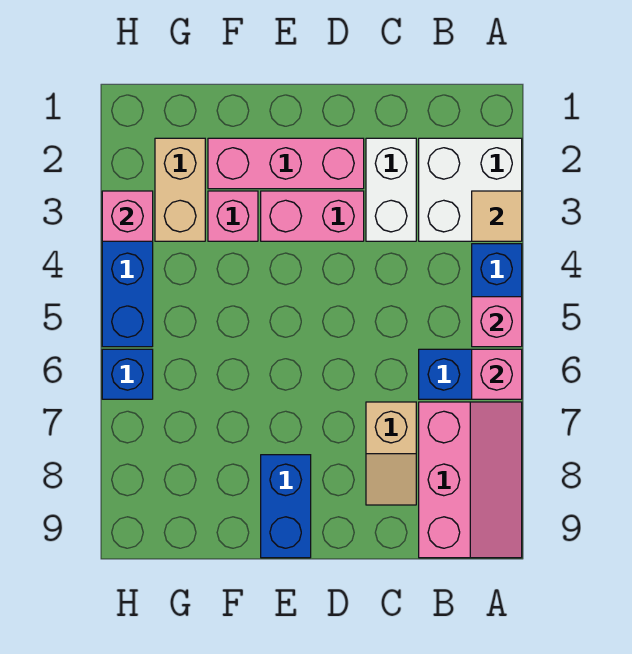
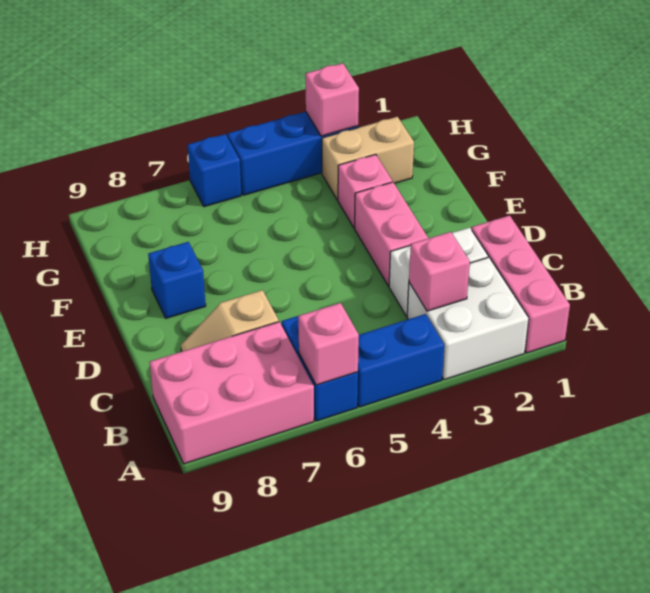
tan tile A3 level 2 -> none
pink brick A5 level 2 -> pink brick B3 level 2
pink slope A7:B9 level 1 top B -> pink brick A7:B9 level 1
pink brick D2:F2 level 1 -> pink brick A1:C1 level 1
blue brick E8:E9 level 1 -> blue brick E8 level 1

